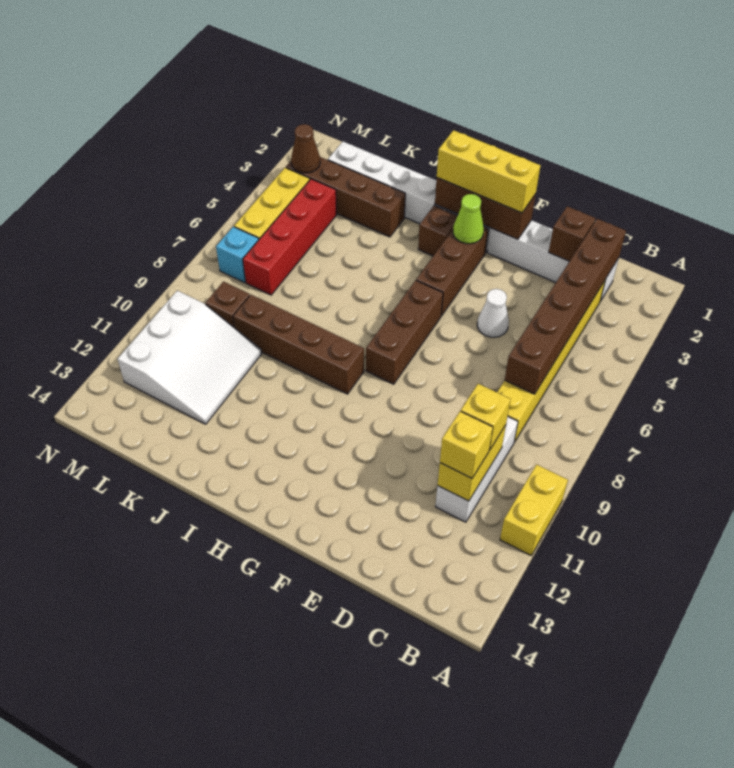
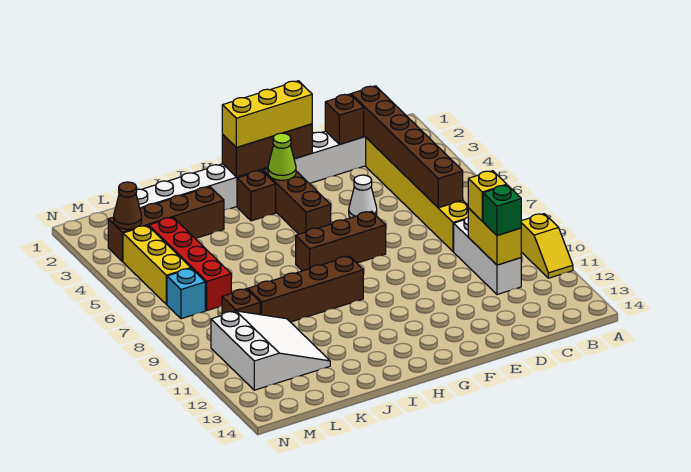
yellow brick A10:A11 level 1 -> yellow slope A10:A11 level 1 top 10
yellow brick C11 level 3 -> green brick C11 level 3
brown brick G6:G8 level 1 -> brown brick F7:H7 level 1

